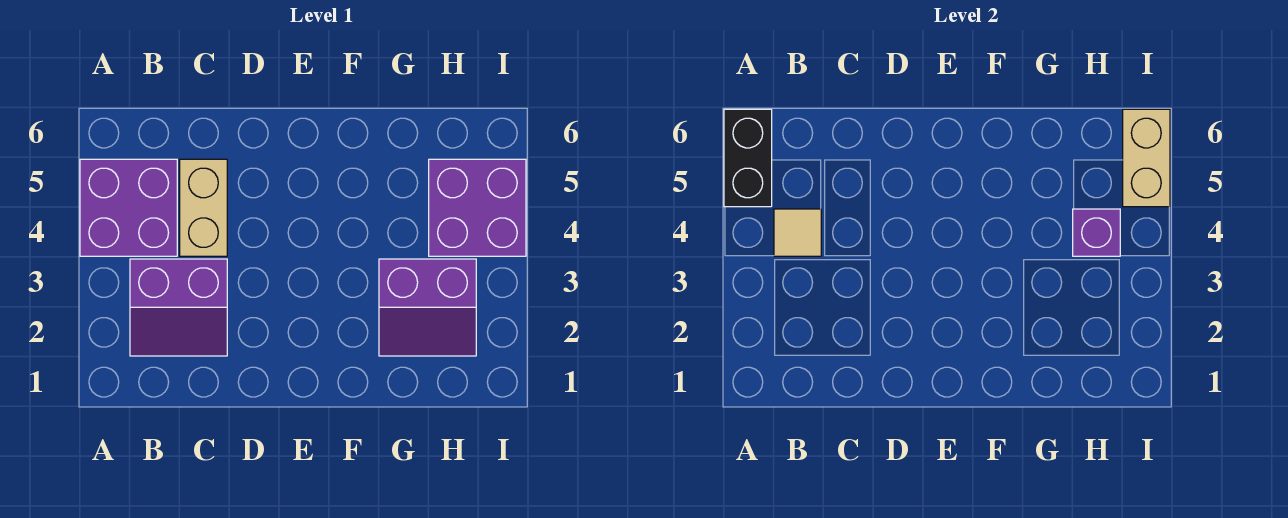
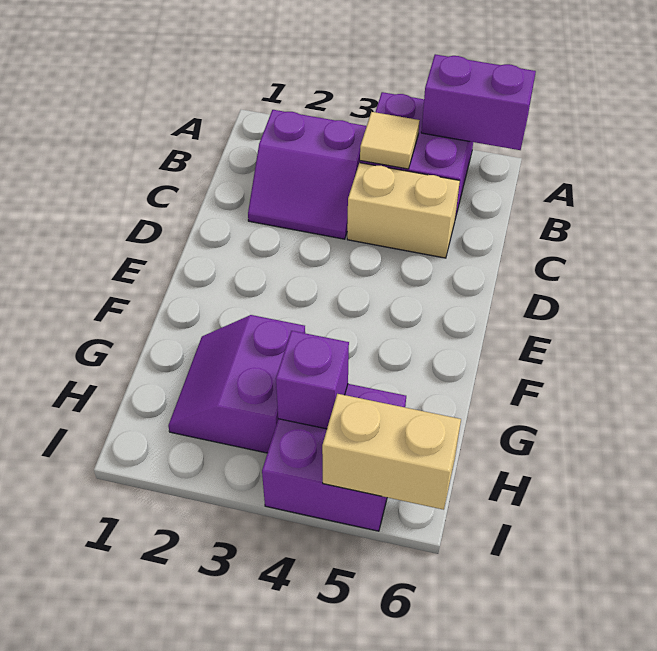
black brick A5:A6 level 2 -> purple brick A5:A6 level 2
purple slope B2:C3 level 1 top 3 -> purple slope B2:C3 level 1 top B

